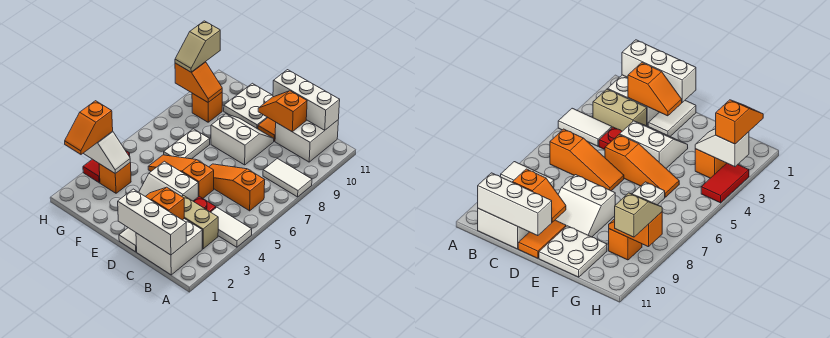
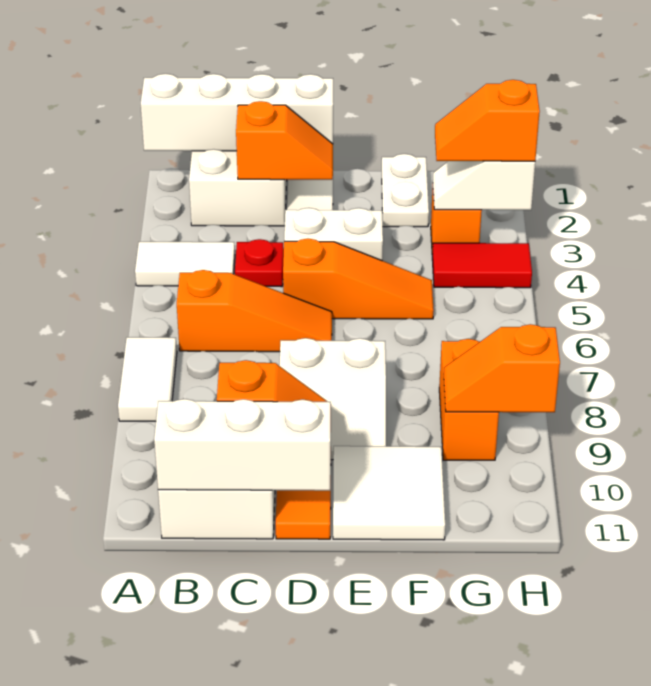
white tile A8:B8 level 1 -> white tile A7:A8 level 1
white brick B1:D1 level 2 -> white brick A1:D1 level 2
tan brick B3:C3 level 1 -> none
white plate E10:F11 level 1 -> white tile E10:F11 level 1
white plate F6:F7 level 1 -> white plate F1:F2 level 1
orange brick G9 level 1 -> orange brick G8:G9 level 1
orange slope H2:H3 level 3 top 3 -> orange slope G3:H3 level 3 top H
red tile H3:H4 level 1 -> red tile G4:H4 level 1
tan slope H9:H10 level 3 top 10 -> none

